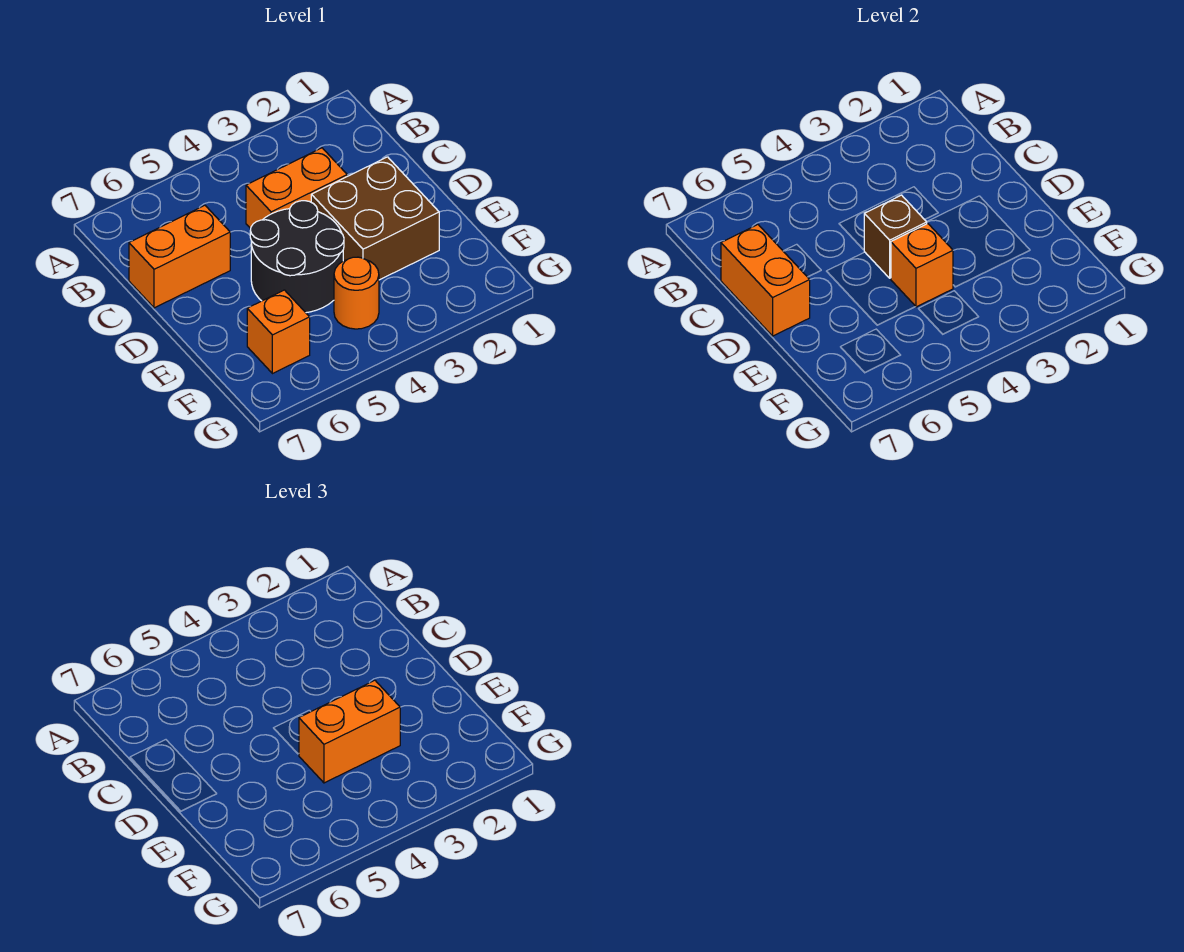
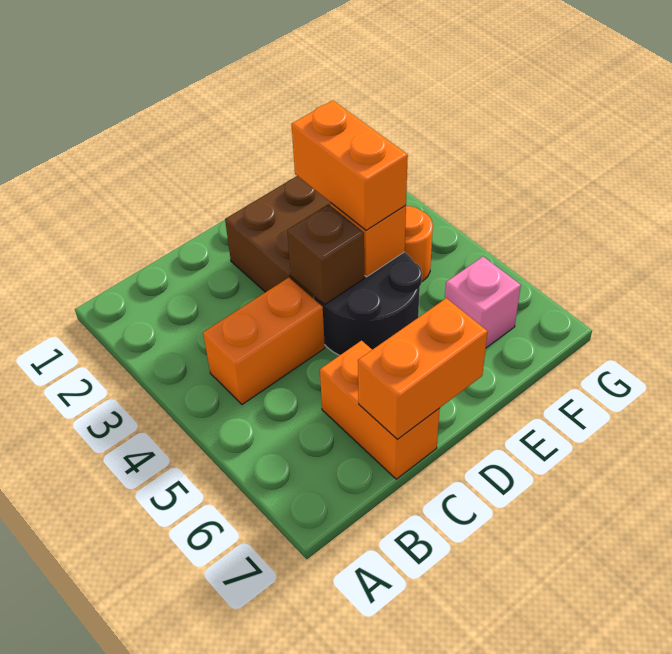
orange brick C3:C4 level 1 -> orange brick B4:C4 level 1
orange brick F6 level 1 -> pink brick F6 level 1

